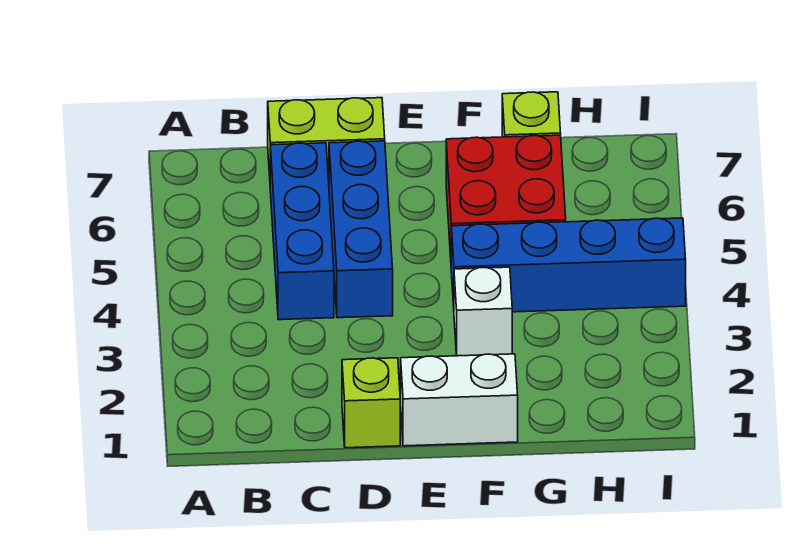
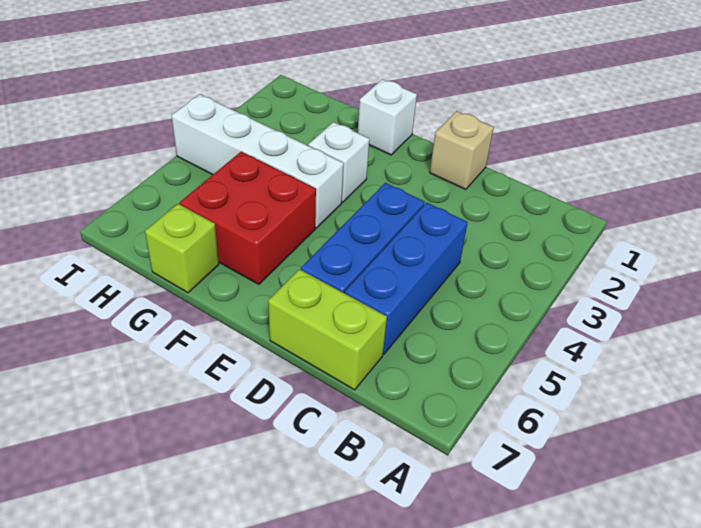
lime brick D1 level 1 -> tan brick D1 level 1
white brick E1:F1 level 1 -> white brick F1 level 1
blue brick F4:I4 level 1 -> white brick F4:I4 level 1

